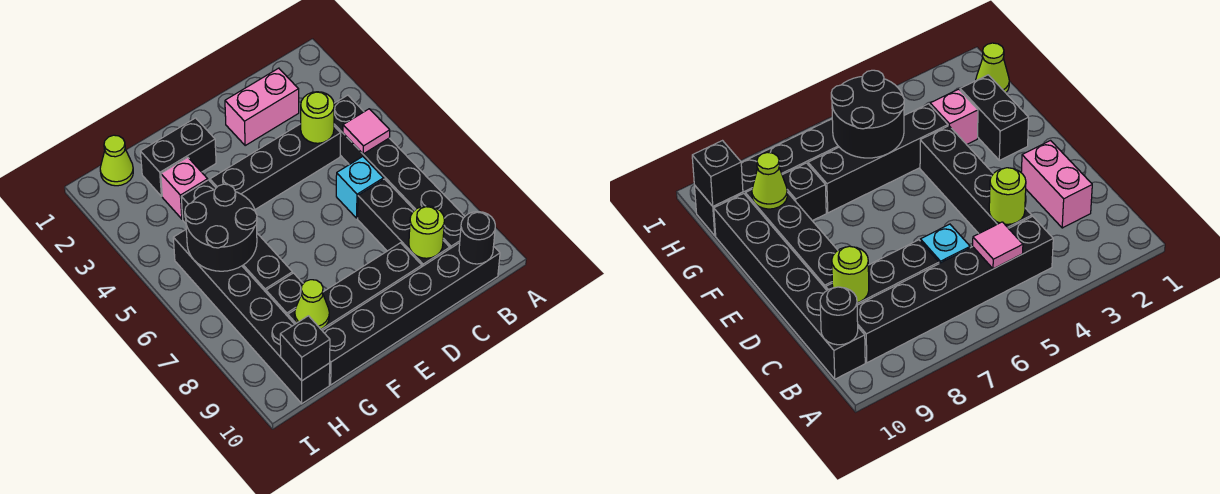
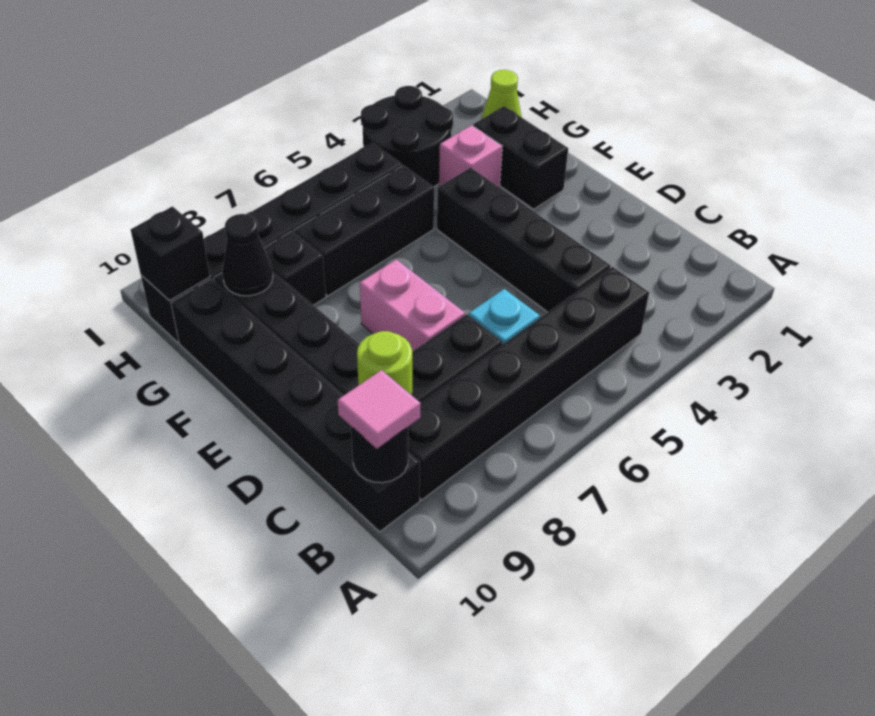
pink tile B5 level 2 -> pink tile B10 level 3
pink brick C2:D2 level 1 -> pink brick D7:E7 level 1
lime round brick C4 level 2 -> none
black brick G4:G7 level 1 -> black brick G5:G7 level 1
black round brick G5:H6 level 2 -> black round brick H3:I4 level 1
lime cone G9 level 2 -> black cone G9 level 2

